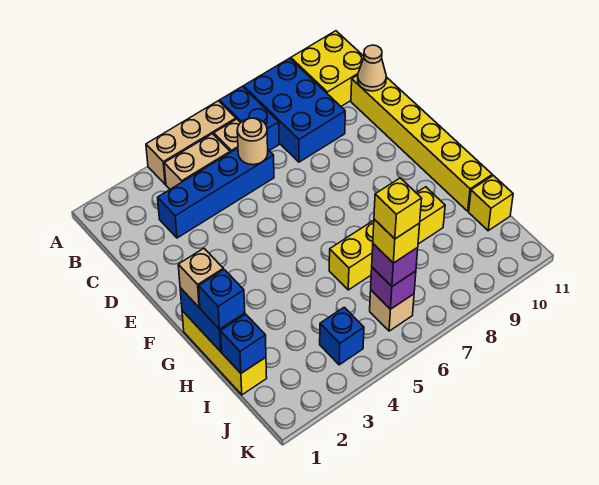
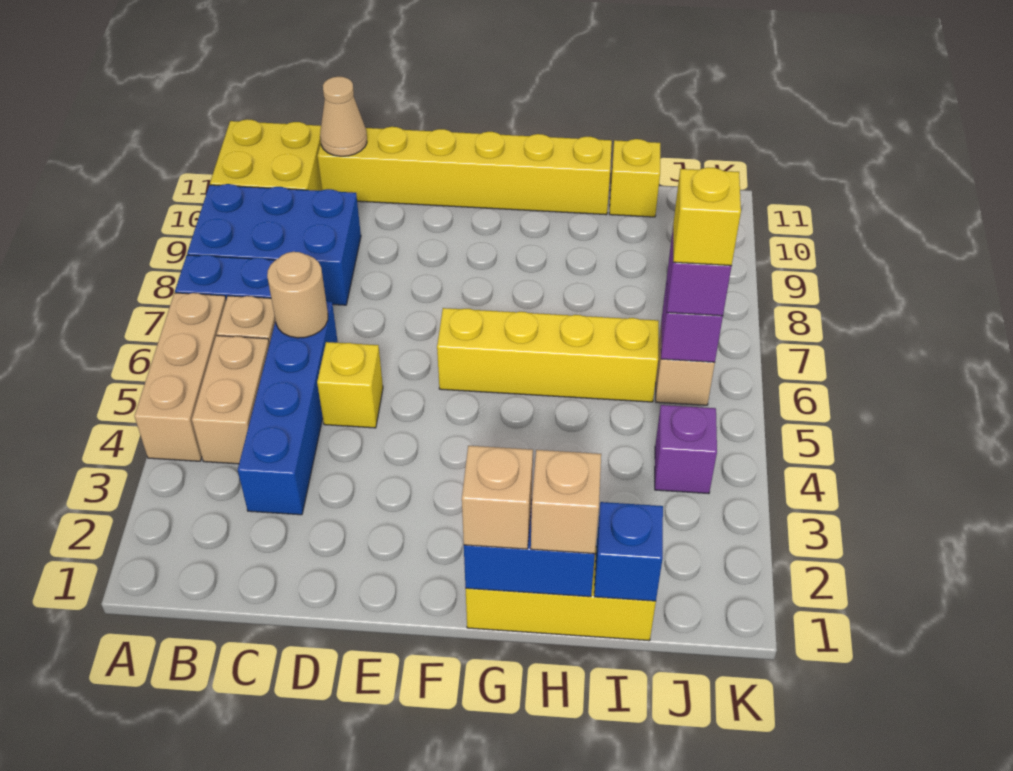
blue brick H1 level 3 -> tan brick H1 level 3
yellow brick H6:H9 level 1 -> yellow brick F6:I6 level 1
blue brick J4 level 1 -> purple brick J4 level 1
yellow brick J6 level 5 -> yellow brick D5 level 1

